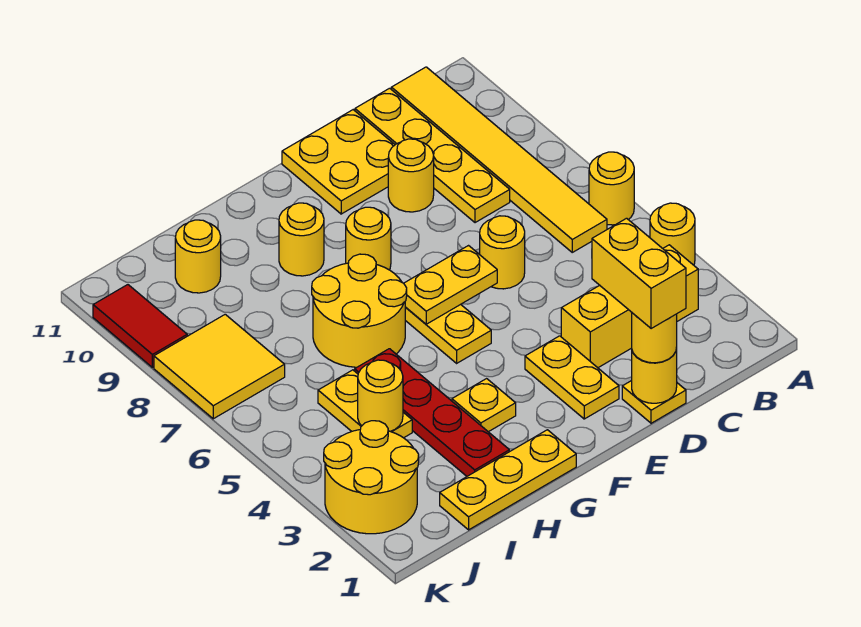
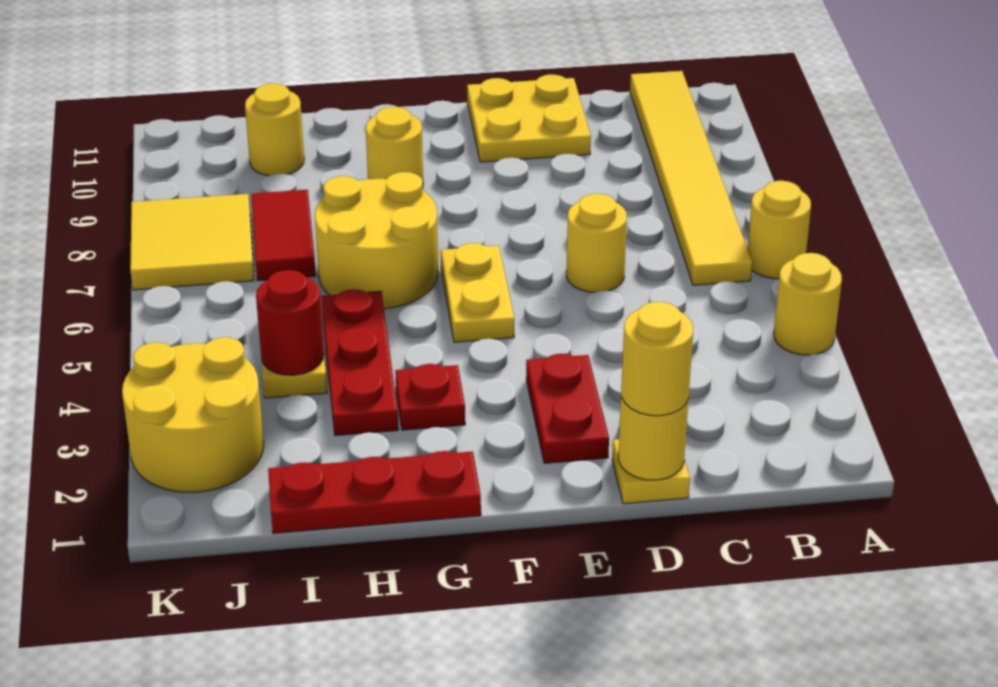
yellow brick B3:D3 level 1 -> none
yellow plate C8:C11 level 1 -> none
yellow brick D1:D2 level 4 -> none
yellow round brick D9 level 1 -> none
yellow plate E2:E3 level 1 -> red plate E2:E3 level 1
yellow plate E6:F6 level 2 -> none
yellow round brick F8 level 1 -> none
yellow plate G1:I1 level 1 -> red plate G1:I1 level 1
yellow plate G3 level 1 -> red plate G3 level 1
red plate H2:H5 level 1 -> red plate H3:H5 level 1
yellow round brick I4 level 2 -> red round brick I4 level 2
red tile K9:K10 level 1 -> red tile I7:I8 level 1

